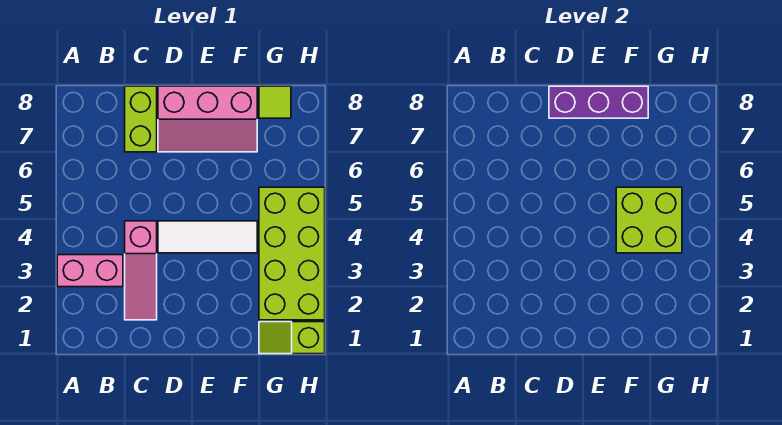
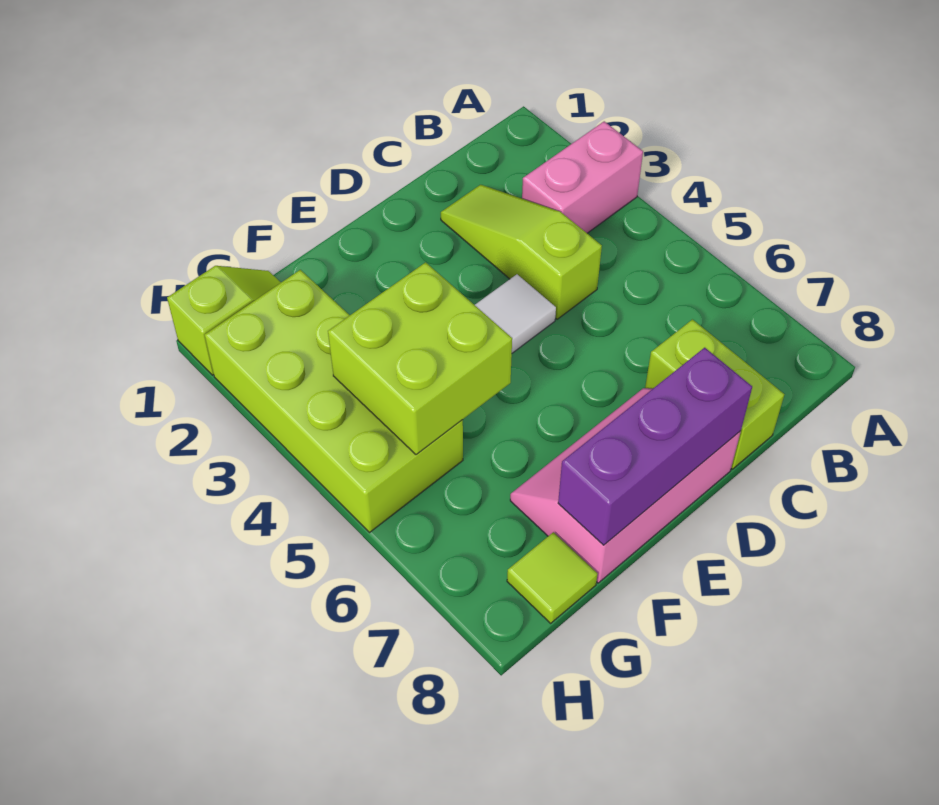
pink slope C2:C4 level 1 top 4 -> lime slope C2:C4 level 1 top 4

